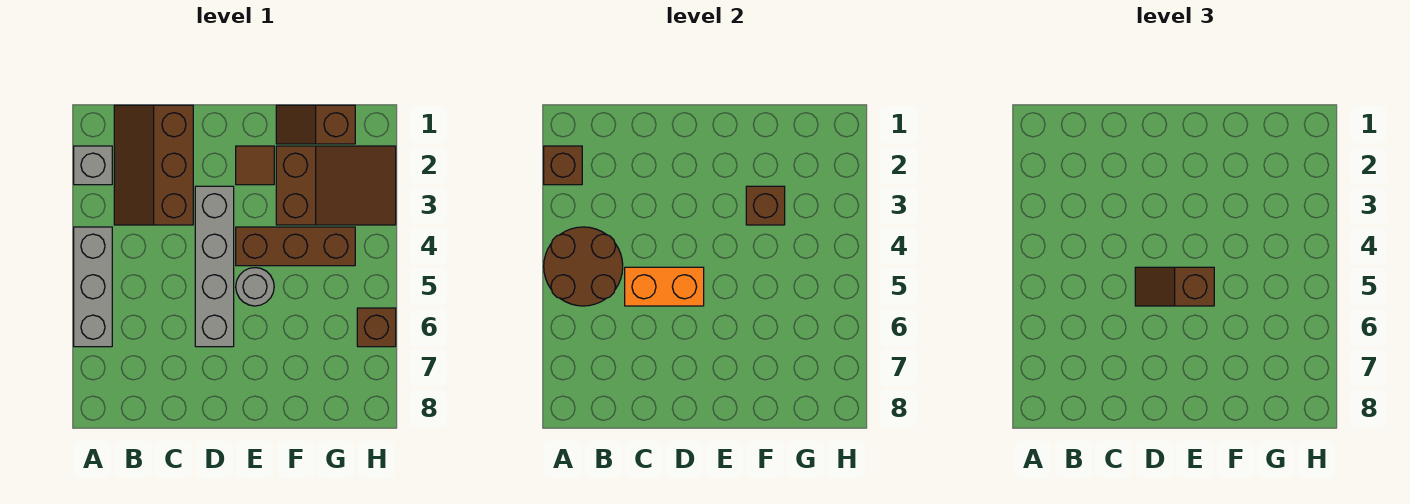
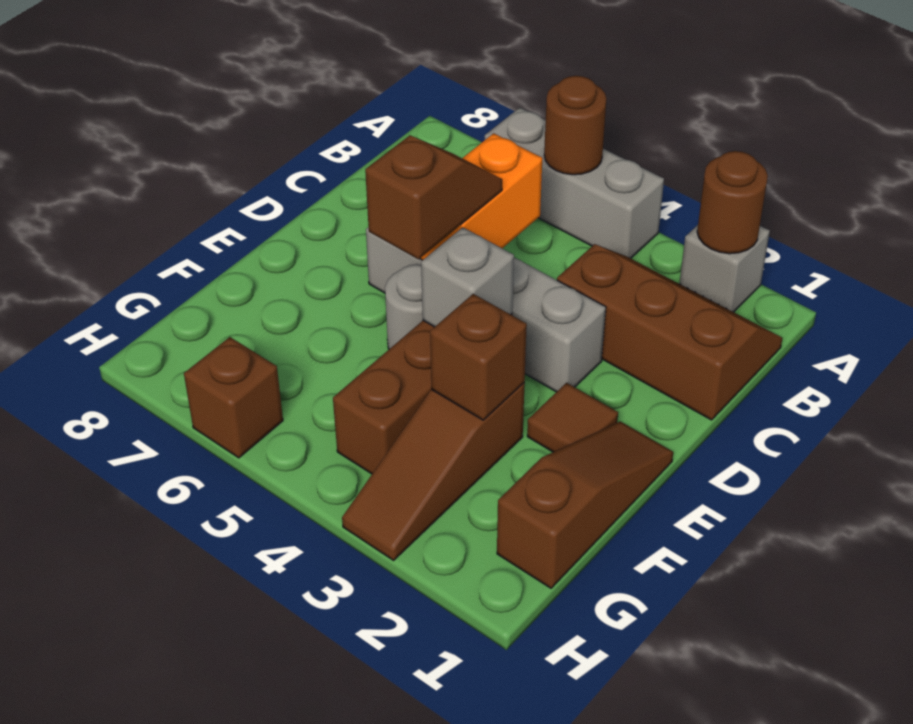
brown brick A2 level 2 -> brown round brick A2 level 2
brown round brick A4:B5 level 2 -> brown round brick A5 level 2
none -> grey brick E4 level 2
brown slope F1:G1 level 1 top G -> brown slope E1:G1 level 1 top G
brown slope F2:H3 level 1 top F -> brown slope F3:H3 level 1 top F

